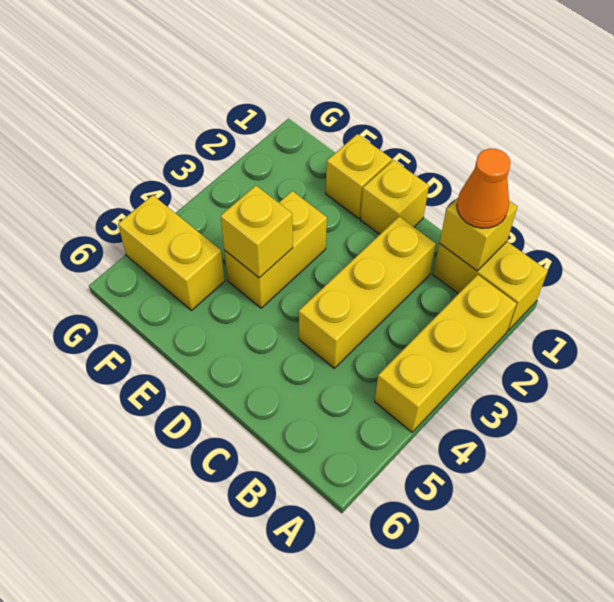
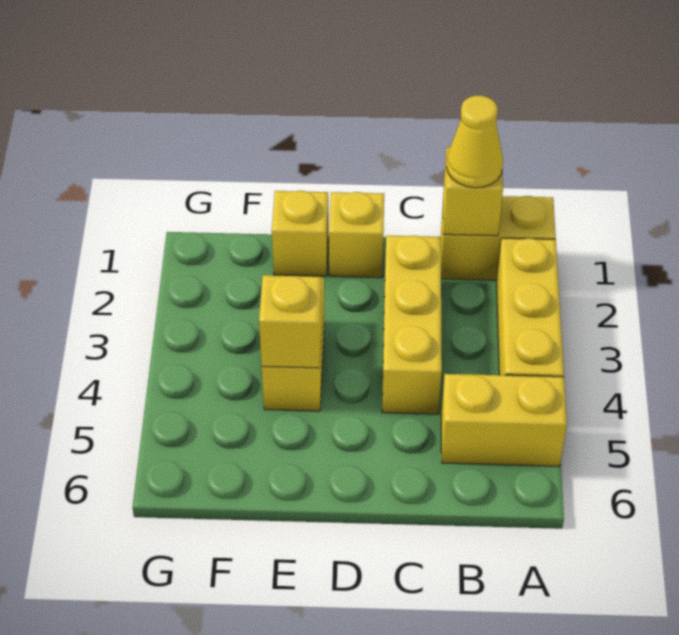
orange cone B1 level 3 -> yellow cone B1 level 3
yellow brick F5:G5 level 1 -> yellow brick A5:B5 level 1

